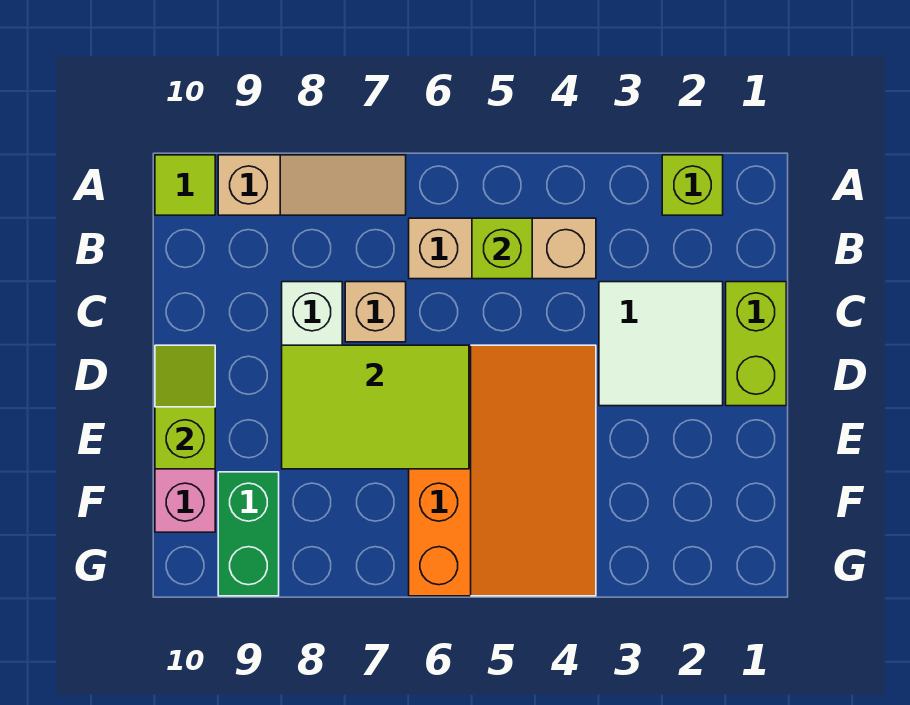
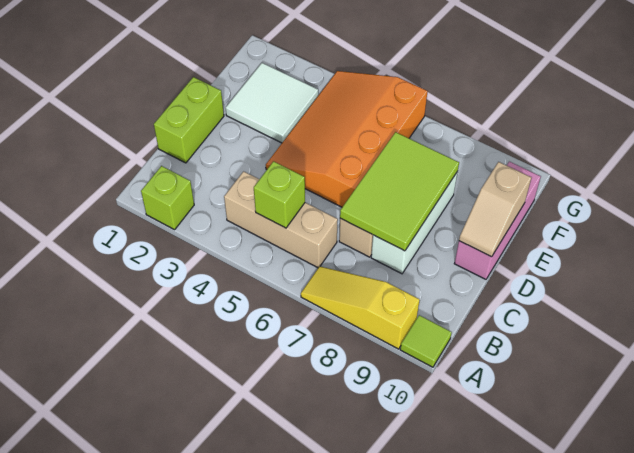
tan slope A7:A9 level 1 top 9 -> yellow slope A7:A9 level 1 top 9
white tile C2:D3 level 1 -> white tile E2:F3 level 1
lime tile D6:E8 level 2 -> lime tile C7:E8 level 2
lime slope D10:E10 level 2 top E -> tan slope D10:E10 level 2 top E
green brick F9:G9 level 1 -> none

